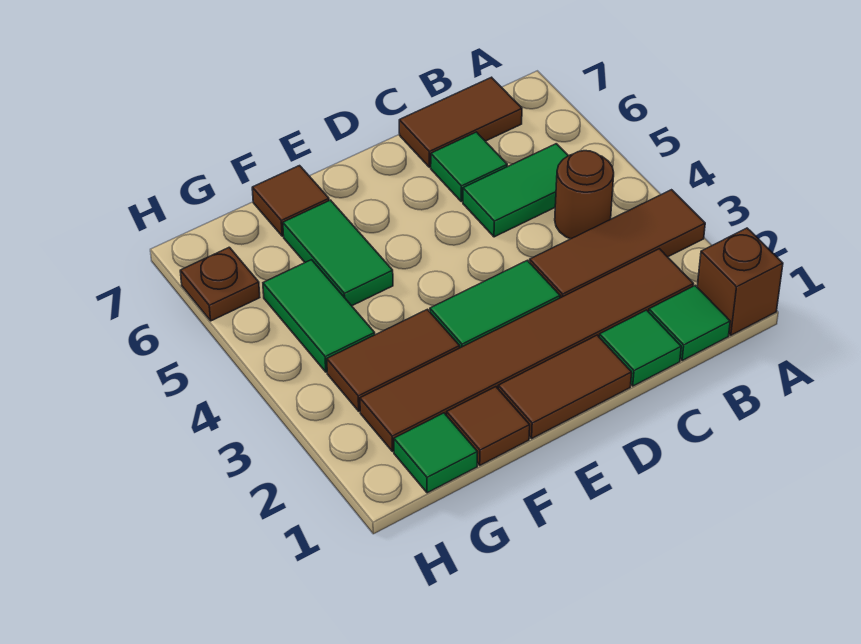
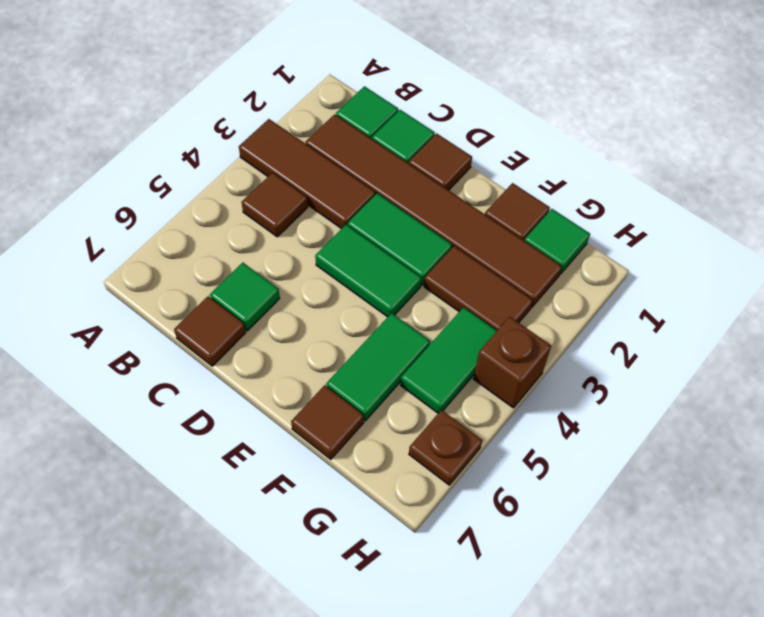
brown brick A1 level 1 -> brown brick H4 level 1
brown round brick B4 level 1 -> brown tile B4 level 1
green tile B5:C5 level 1 -> green tile D4:E4 level 1
brown tile B7:C7 level 1 -> brown tile C7 level 1
brown tile D1:E1 level 1 -> brown tile D1 level 1

